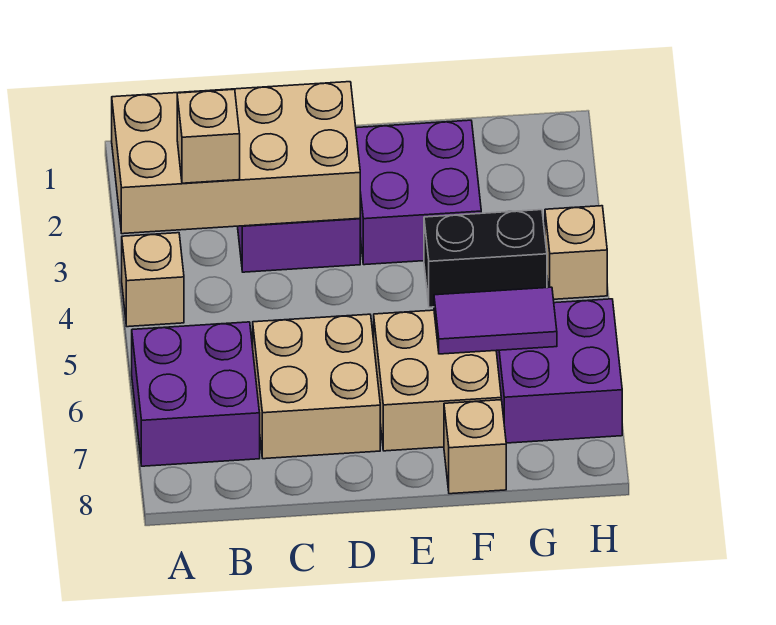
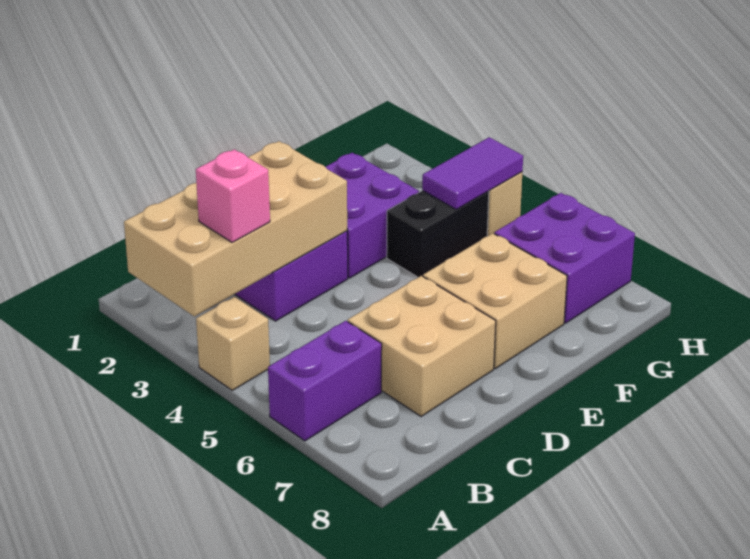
purple brick A6:B7 level 1 -> purple brick A6:B6 level 1
tan brick B3 level 3 -> pink brick B3 level 3
purple tile F6:G6 level 2 -> purple tile G4:H4 level 2
tan brick F8 level 1 -> none

